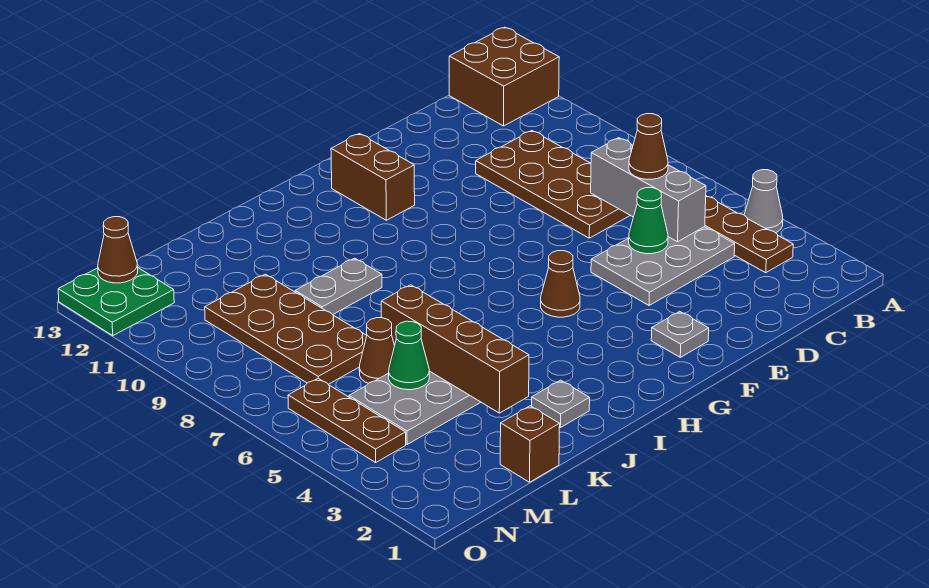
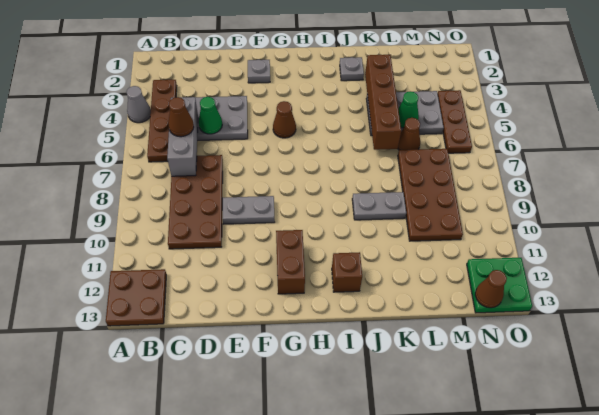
brown brick A12:B13 level 1 -> brown plate A12:B13 level 1
none -> grey plate E9:F9 level 1
brown brick L1 level 1 -> brown brick I12 level 1

